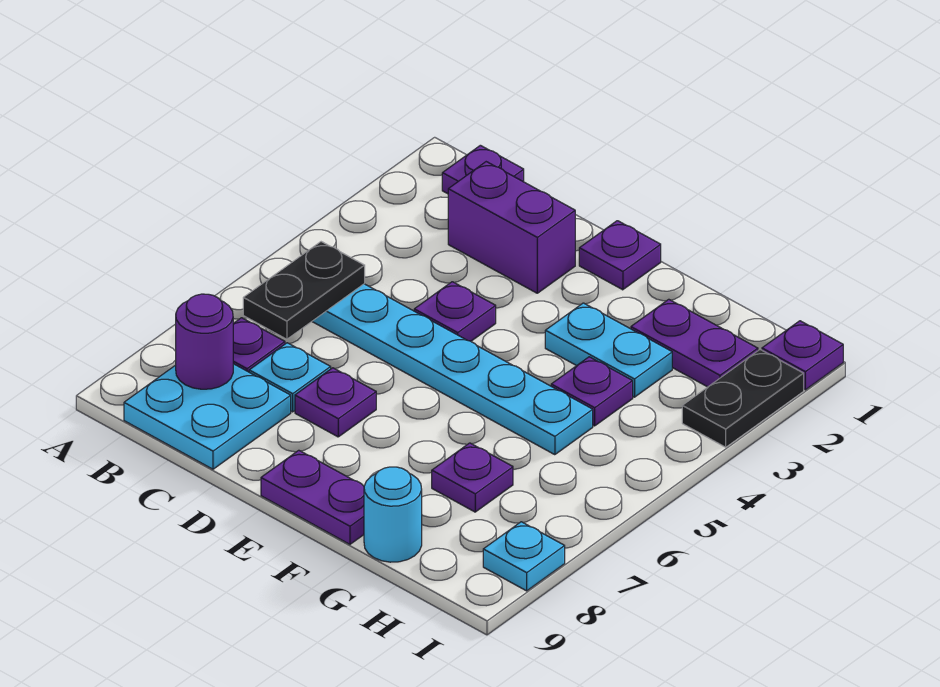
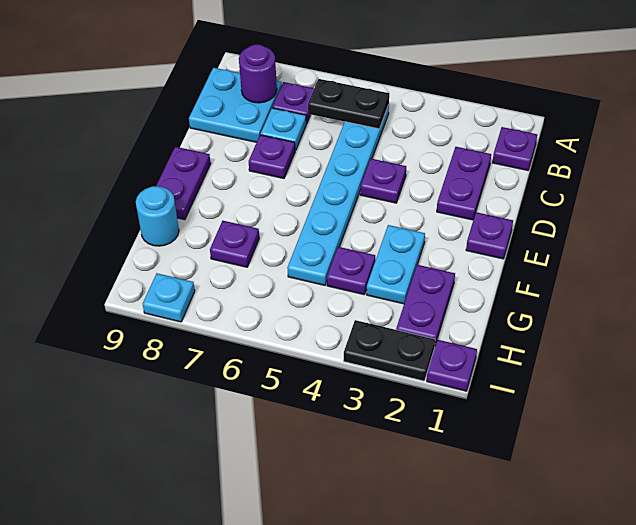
purple brick C2:D2 level 1 -> purple plate C2:D2 level 1

